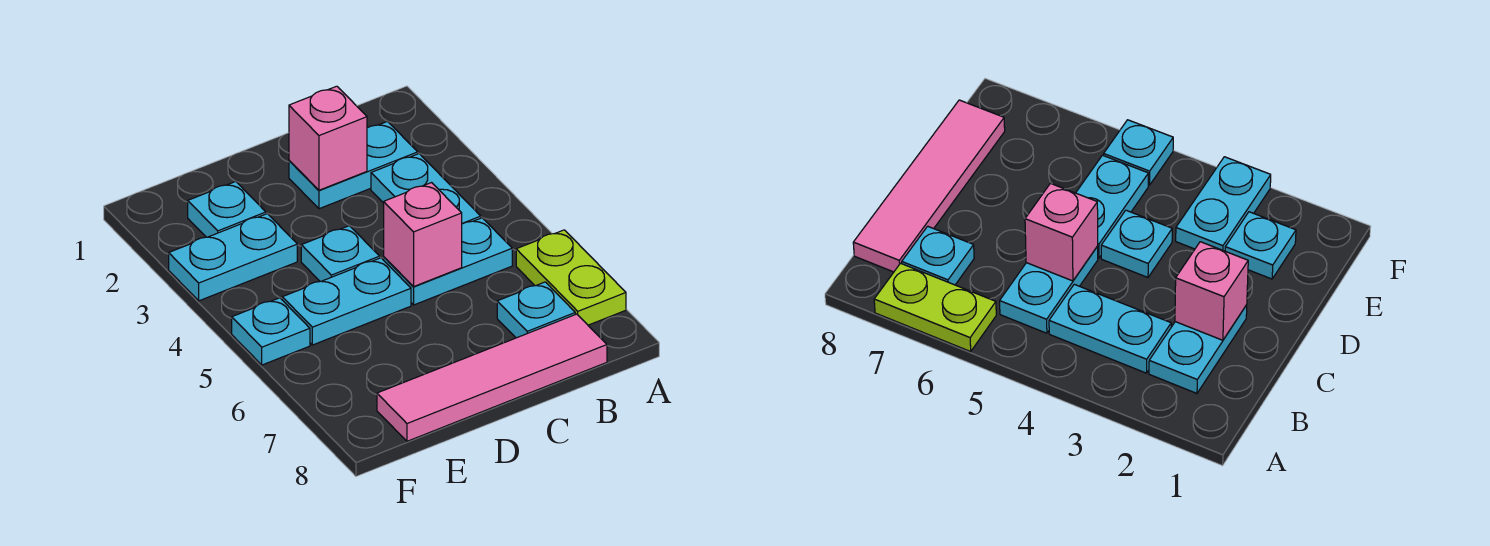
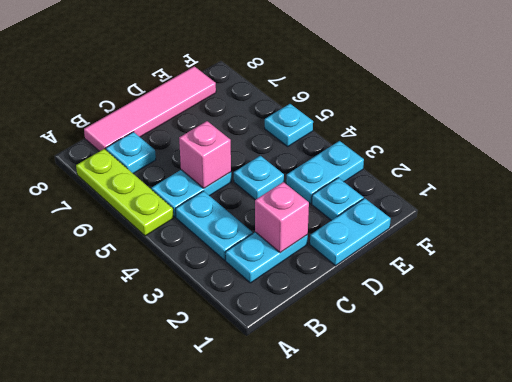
lime plate A6:A7 level 1 -> lime plate A5:A7 level 1
cyan plate D5:E5 level 1 -> cyan plate D1:E1 level 1

